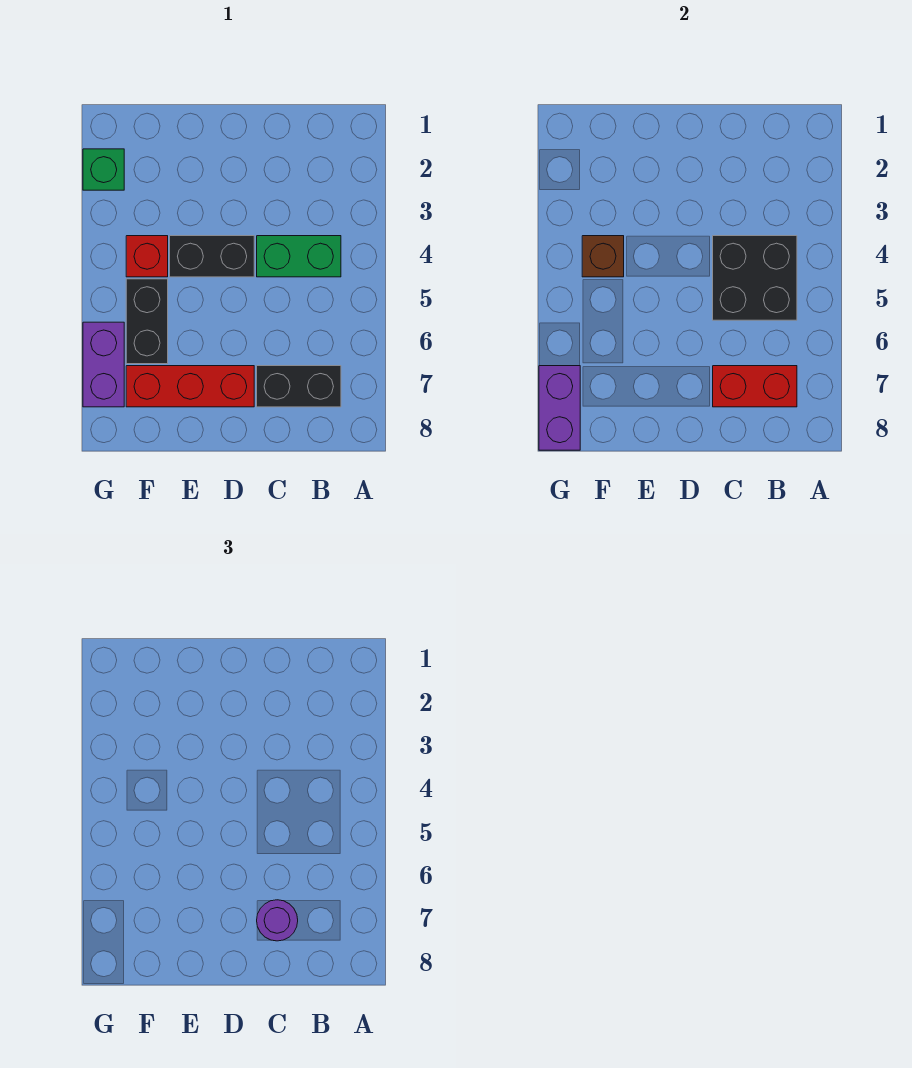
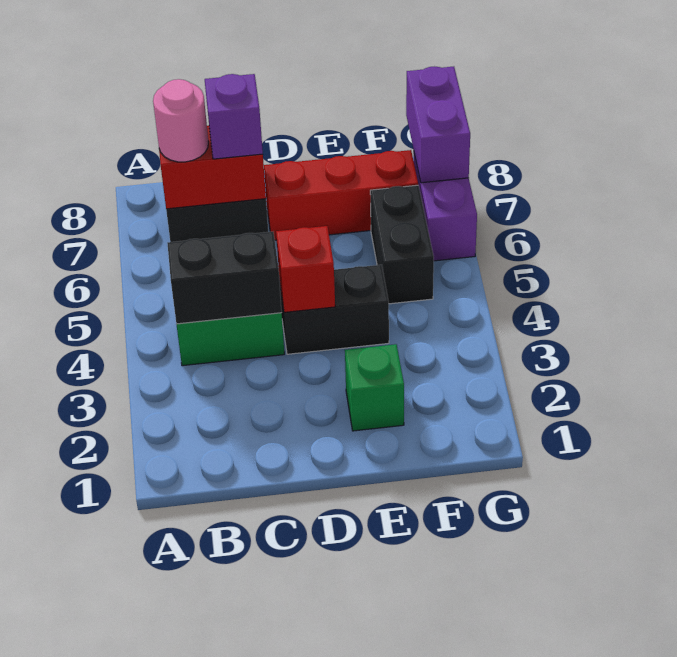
black brick B4:C5 level 2 -> black brick B4:C4 level 2
none -> pink round brick B7 level 3
purple round brick C7 level 3 -> purple brick C7 level 3
red brick F4 level 1 -> red brick D4 level 2
brown brick F4 level 2 -> none
green brick G2 level 1 -> green brick E2 level 1

